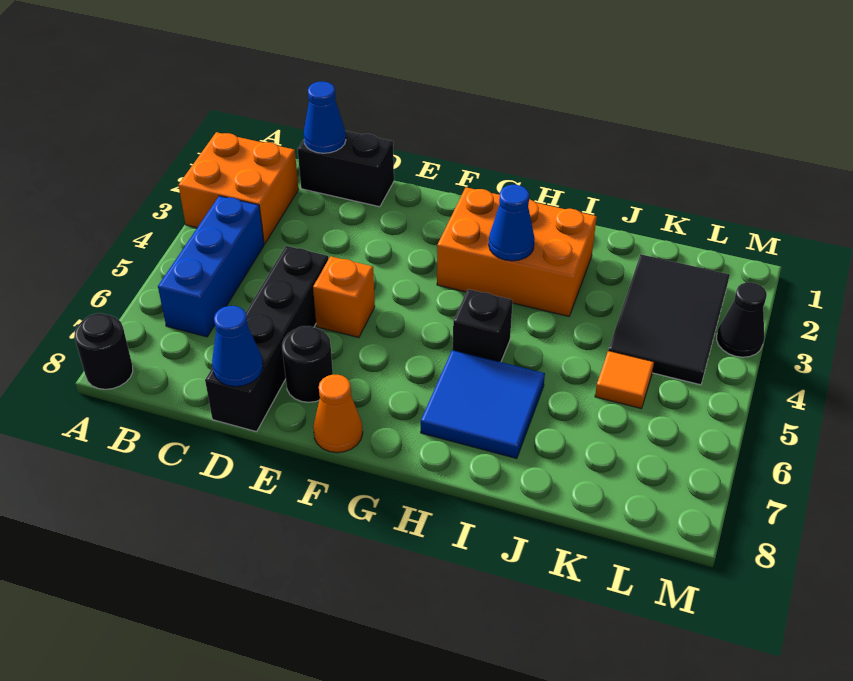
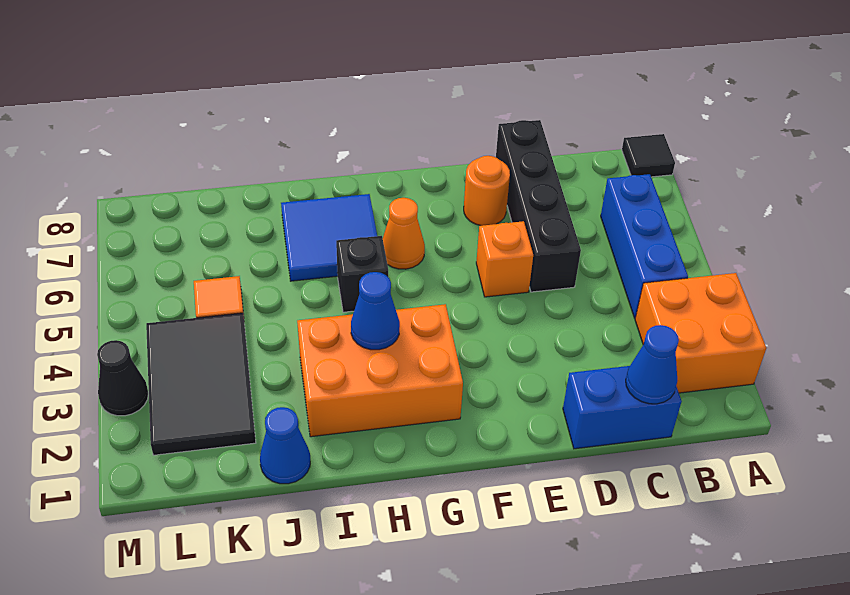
black round brick A8 level 1 -> black tile A8 level 1
black brick C1:D1 level 1 -> blue brick C1:D1 level 1
blue cone D8 level 2 -> blue cone J1 level 1
black round brick E7 level 1 -> orange round brick E7 level 1
orange cone F8 level 1 -> orange cone G6 level 1

